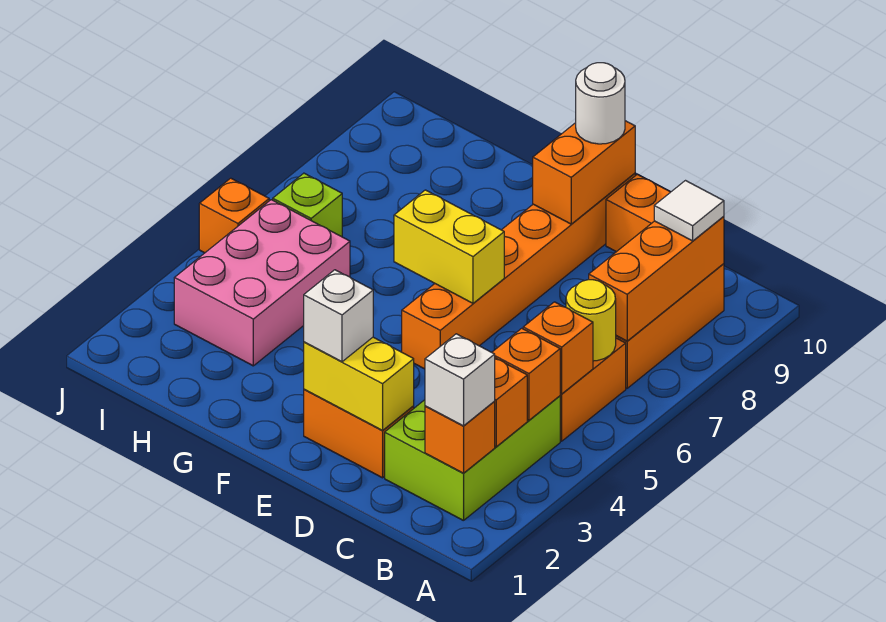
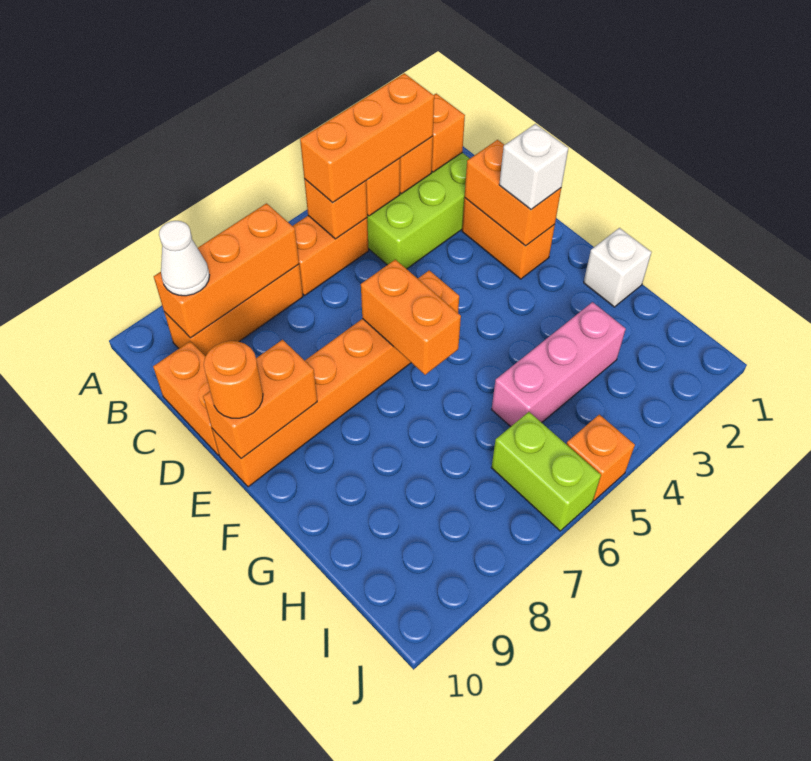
white brick B2 level 3 -> white brick G1 level 1
none -> orange brick B3:B5 level 3
yellow round brick B6 level 2 -> none
white tile B9 level 3 -> white cone B9 level 3
yellow brick D2:E2 level 2 -> orange brick D2:E2 level 2
yellow brick E6:F6 level 2 -> orange brick E6:F6 level 2
white round brick E10 level 3 -> orange round brick E10 level 3
pink brick H3:I5 level 1 -> pink brick H3:H5 level 1
lime brick I6 level 1 -> lime brick I6:J6 level 1

